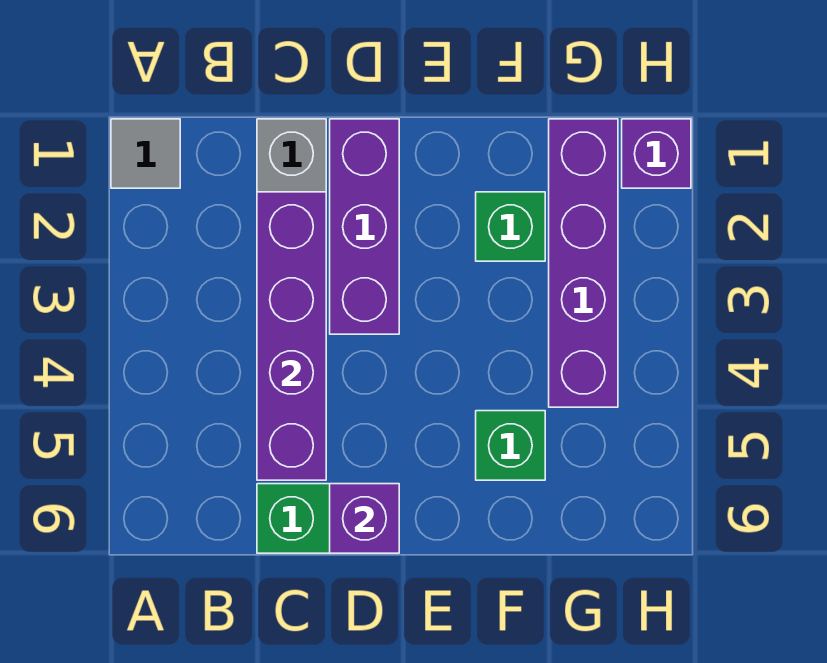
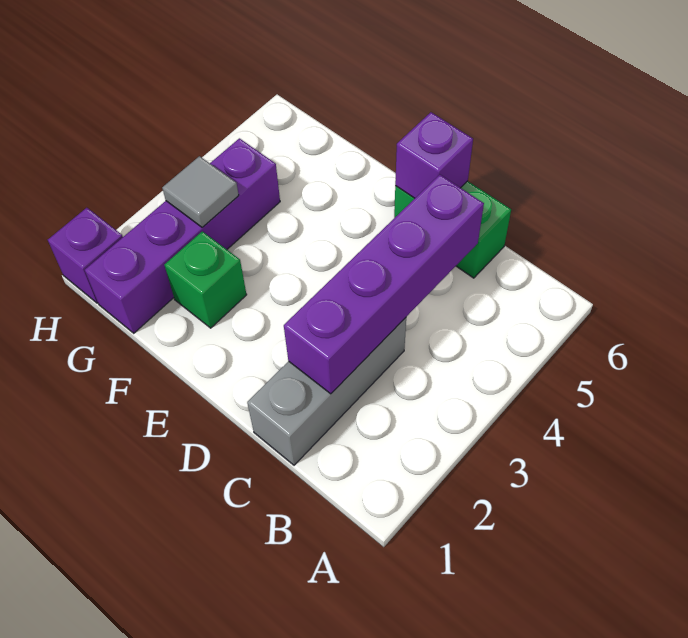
grey tile A1 level 1 -> grey tile G3 level 2
purple brick D1:D3 level 1 -> none
green brick F5 level 1 -> none

